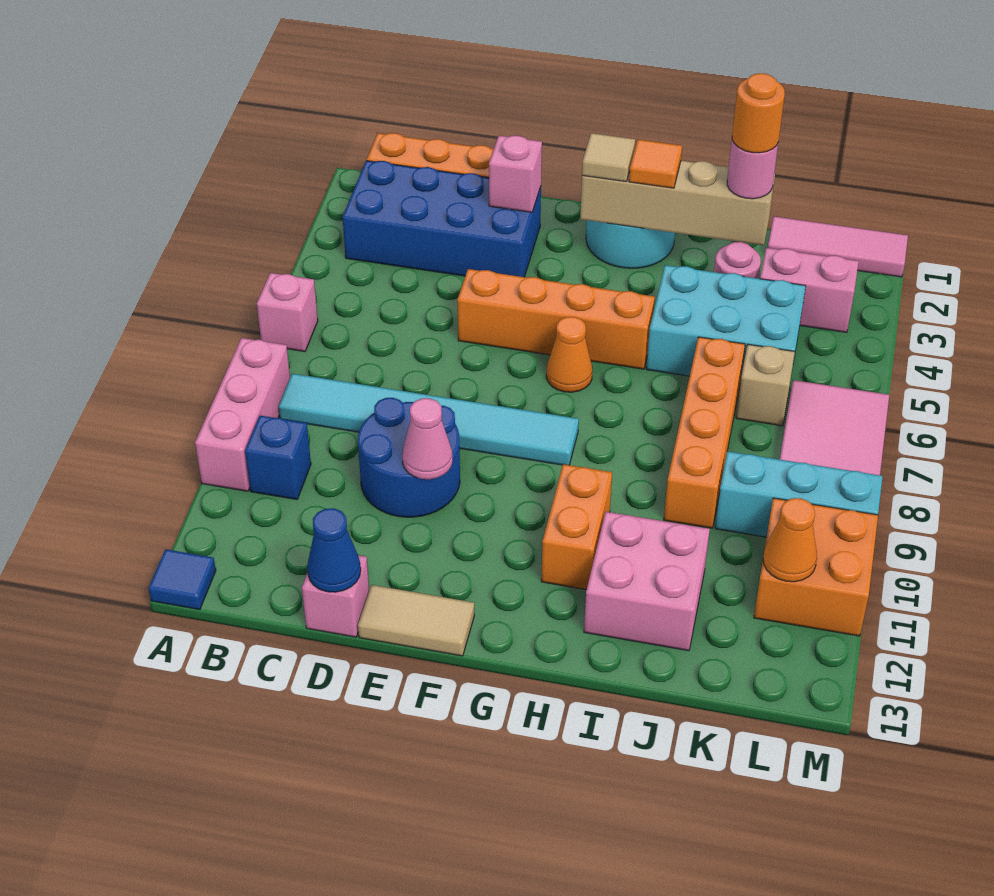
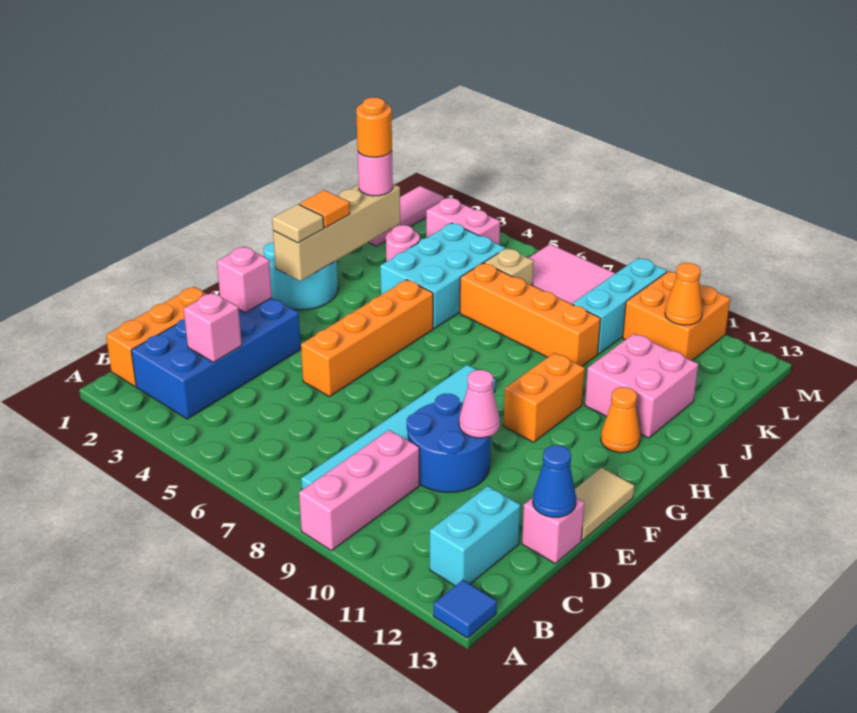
pink brick A6 level 1 -> pink brick C3 level 2
pink brick A8:A10 level 1 -> pink brick A9:C9 level 1
blue brick B10 level 1 -> none
none -> cyan brick B12:C12 level 1
orange cone G6 level 1 -> orange cone H12 level 1
orange brick H10:H11 level 1 -> orange brick G10:H10 level 1
pink brick K3:L3 level 1 -> pink brick L3:L4 level 1

